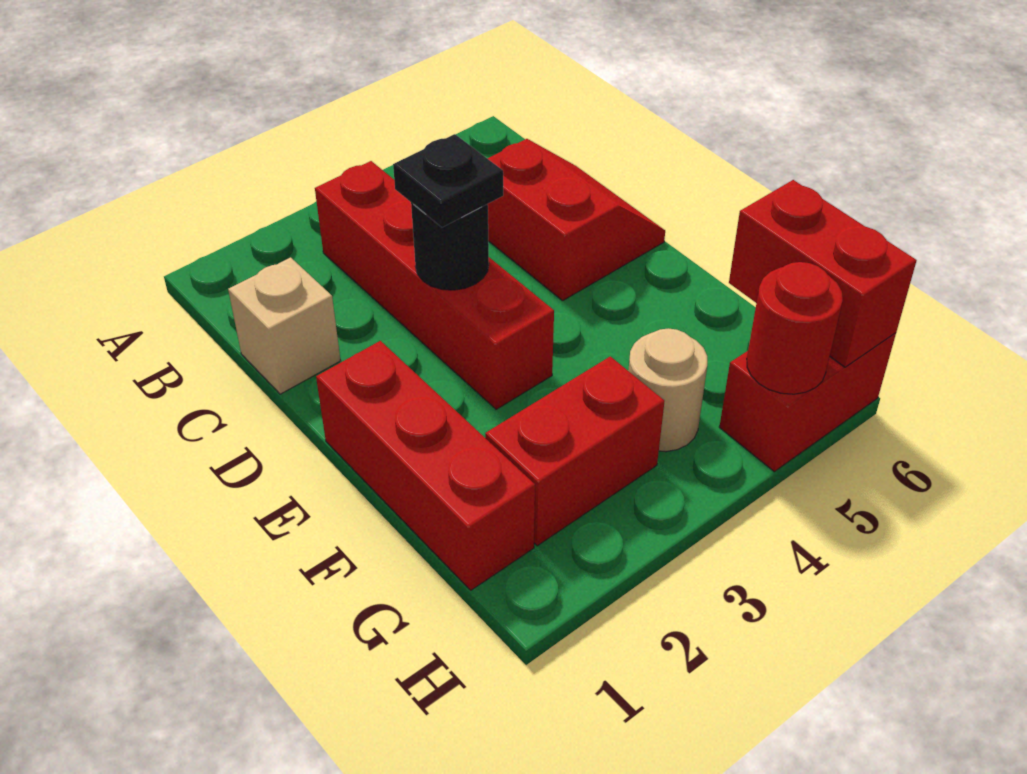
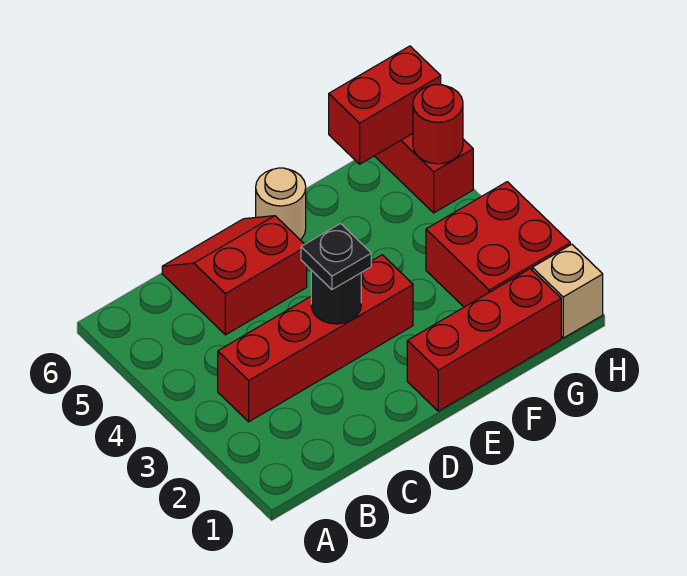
tan brick C1 level 1 -> tan brick H1 level 1
red brick G2:G3 level 1 -> red brick G2:H3 level 1
tan round brick G4 level 1 -> tan round brick E6 level 1

